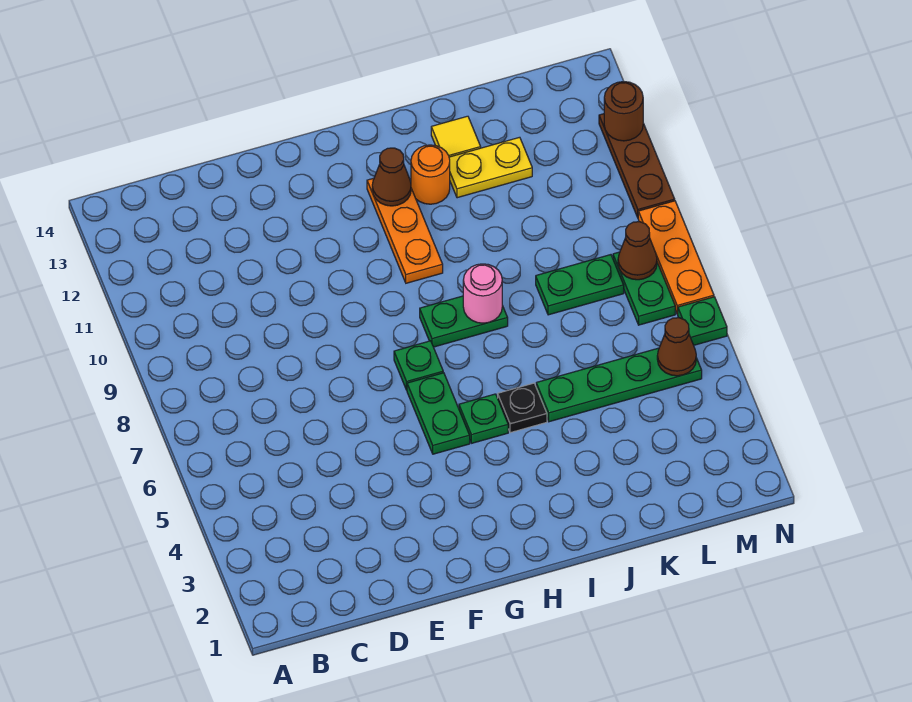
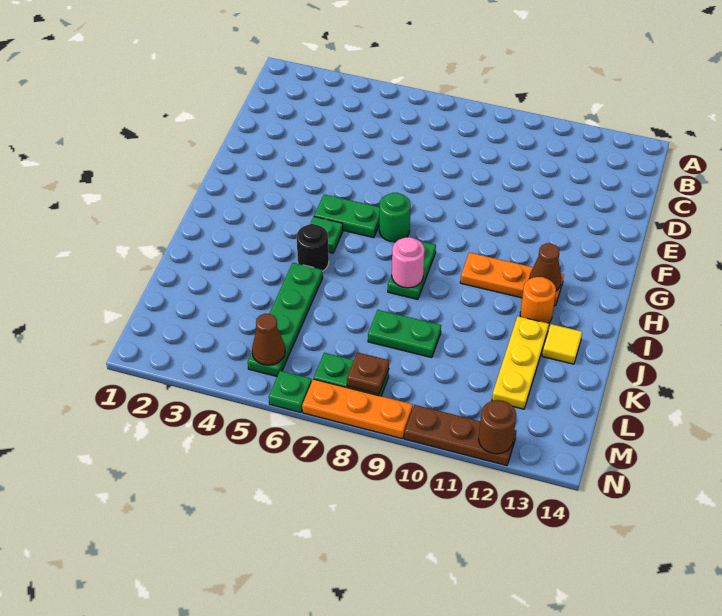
green plate G7 level 1 -> green round brick G7 level 1
black plate I5 level 1 -> black round brick I5 level 1
yellow plate J12:K12 level 1 -> yellow plate J12:L12 level 1
green plate K8:L8 level 1 -> green plate K8:K9 level 1
brown cone M8 level 2 -> brown plate M8 level 2

